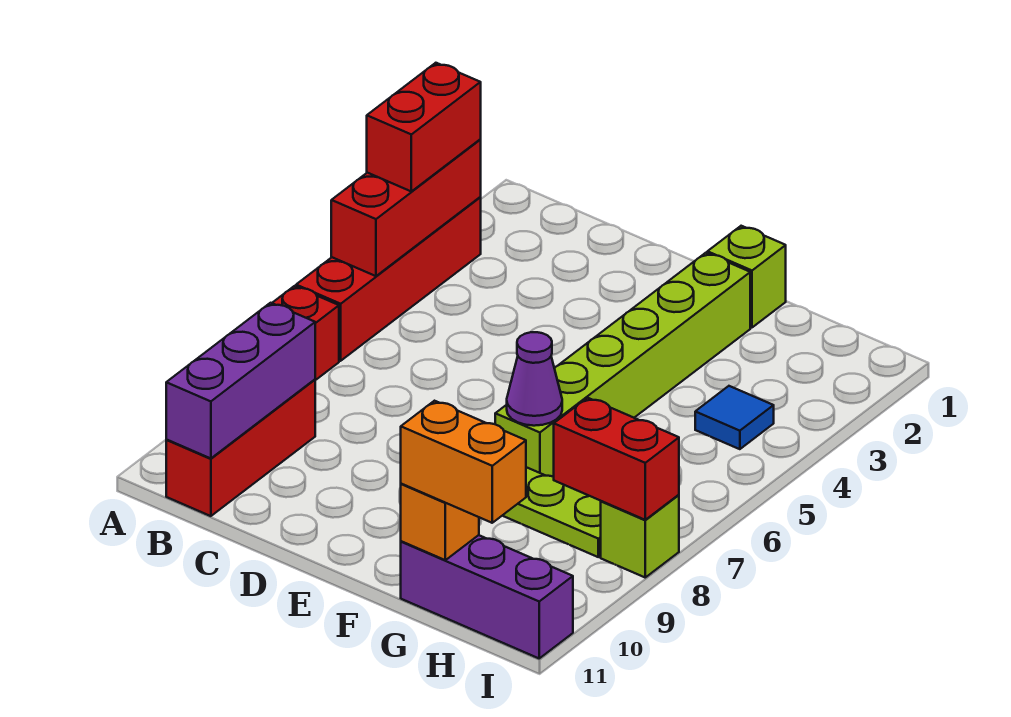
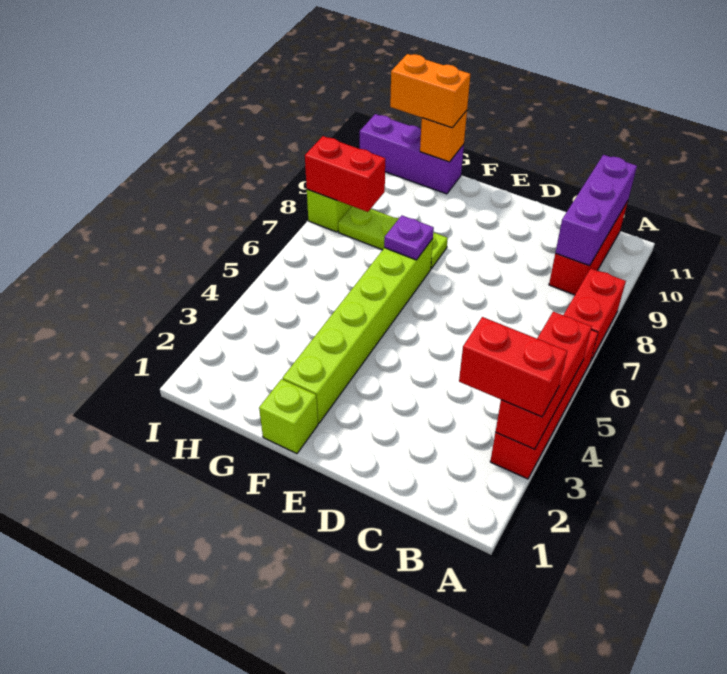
red brick A3:A4 level 3 -> red brick A3:B3 level 3
purple cone F7 level 2 -> purple plate F7 level 2
blue tile H4 level 1 -> none

